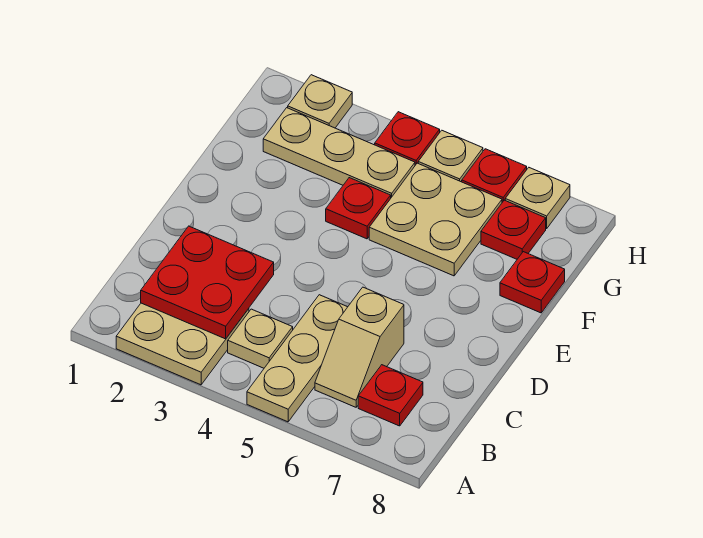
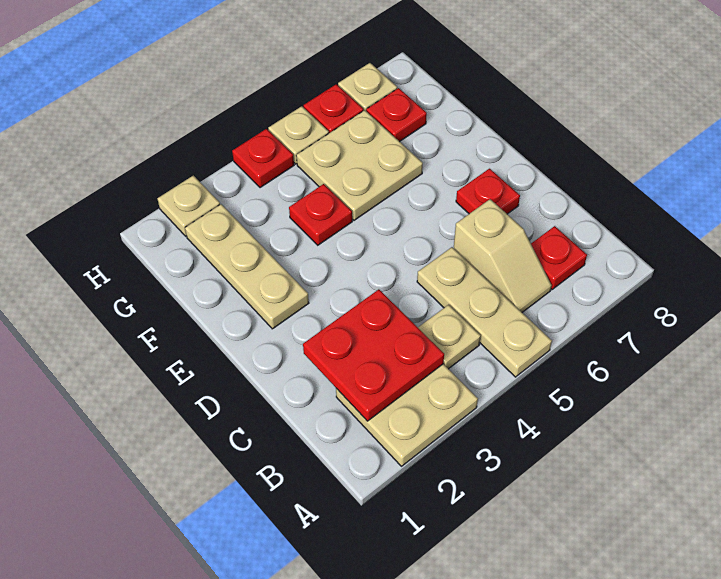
red plate F8 level 1 -> red plate D7 level 1
tan plate G2:G4 level 1 -> tan plate E2:G2 level 1

